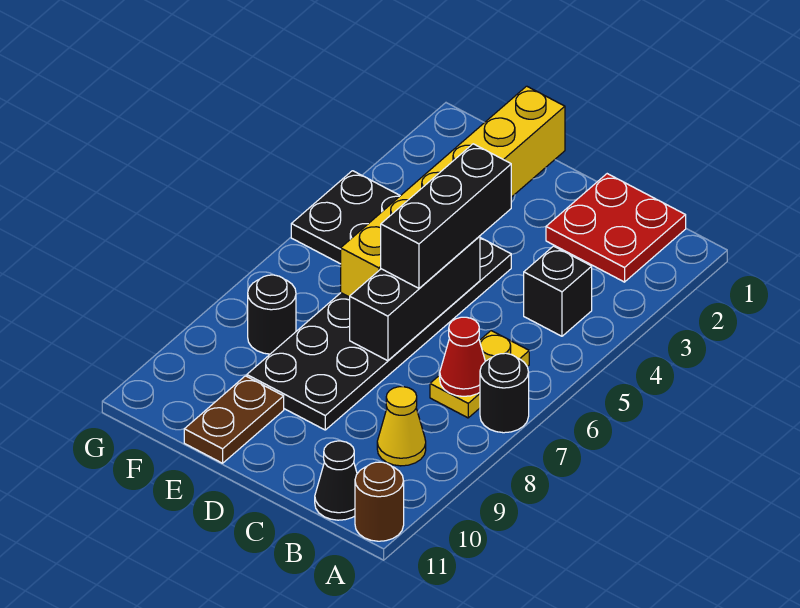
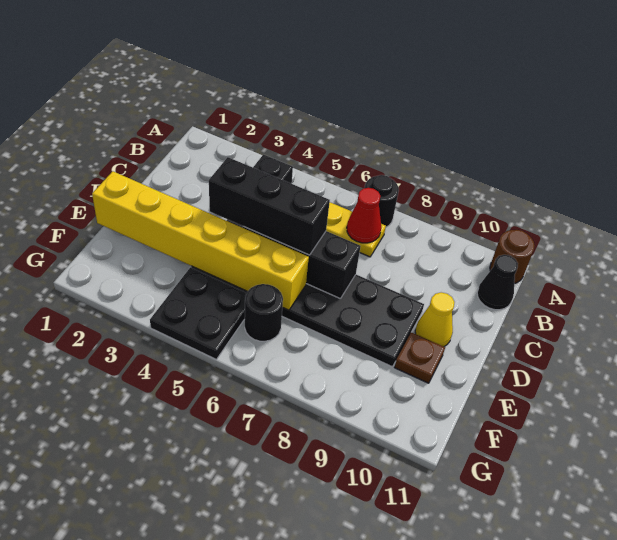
red plate B1:C2 level 1 -> none
yellow cone B9 level 1 -> yellow cone D10 level 1
brown plate E10:E11 level 1 -> brown plate E10 level 1
black round brick F8 level 1 -> black round brick F6 level 1

